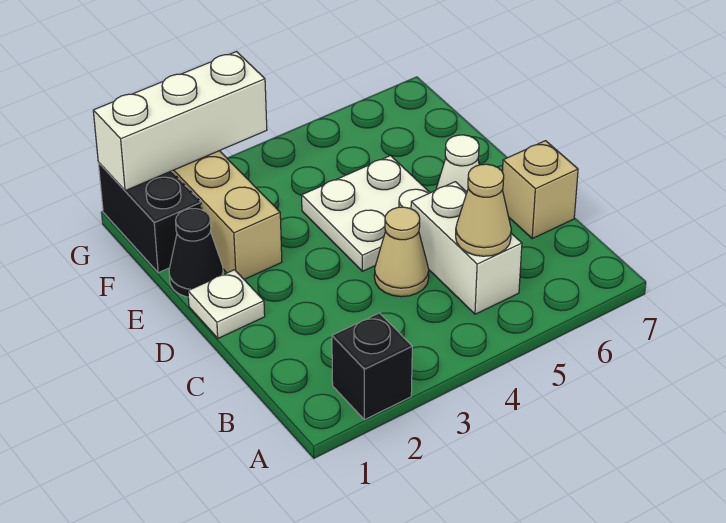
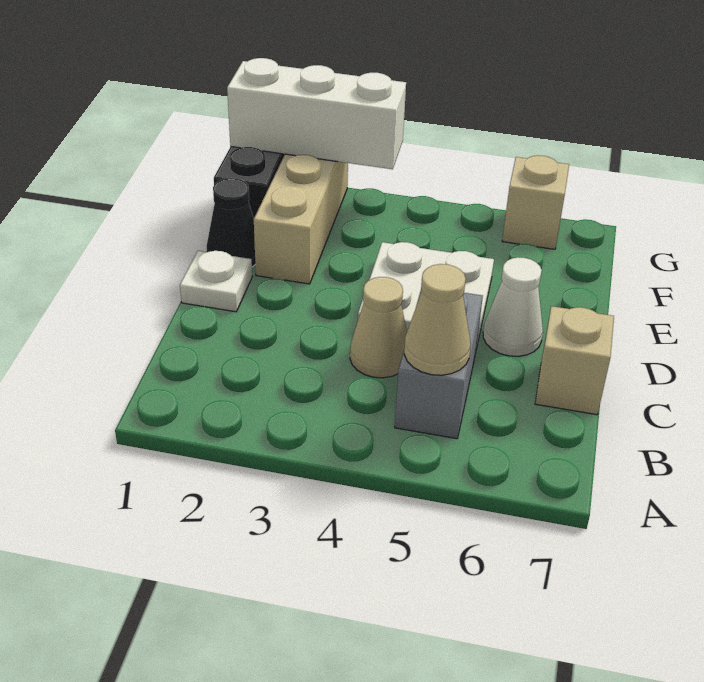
black brick A2 level 1 -> none
white brick B5:C5 level 1 -> grey brick B5:C5 level 1
none -> tan brick G6 level 1

